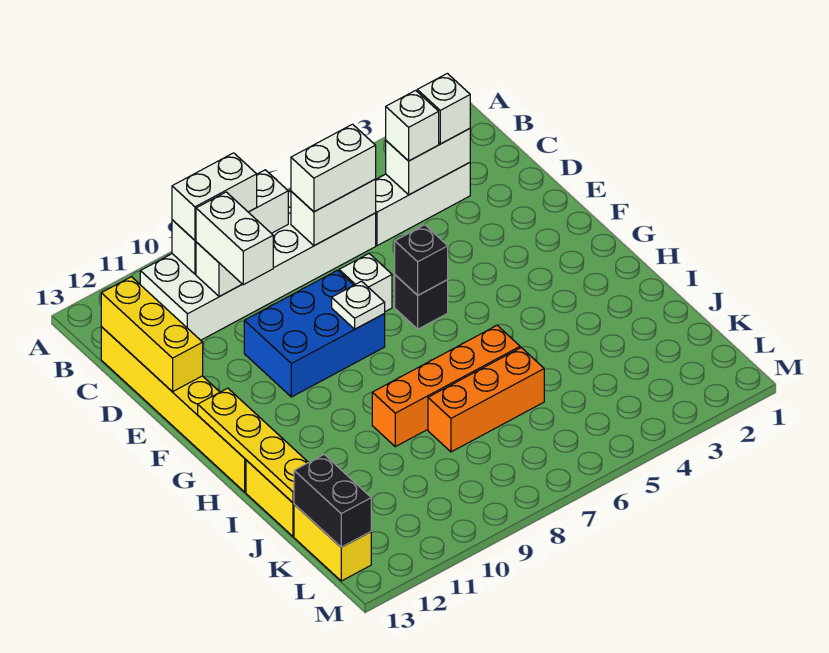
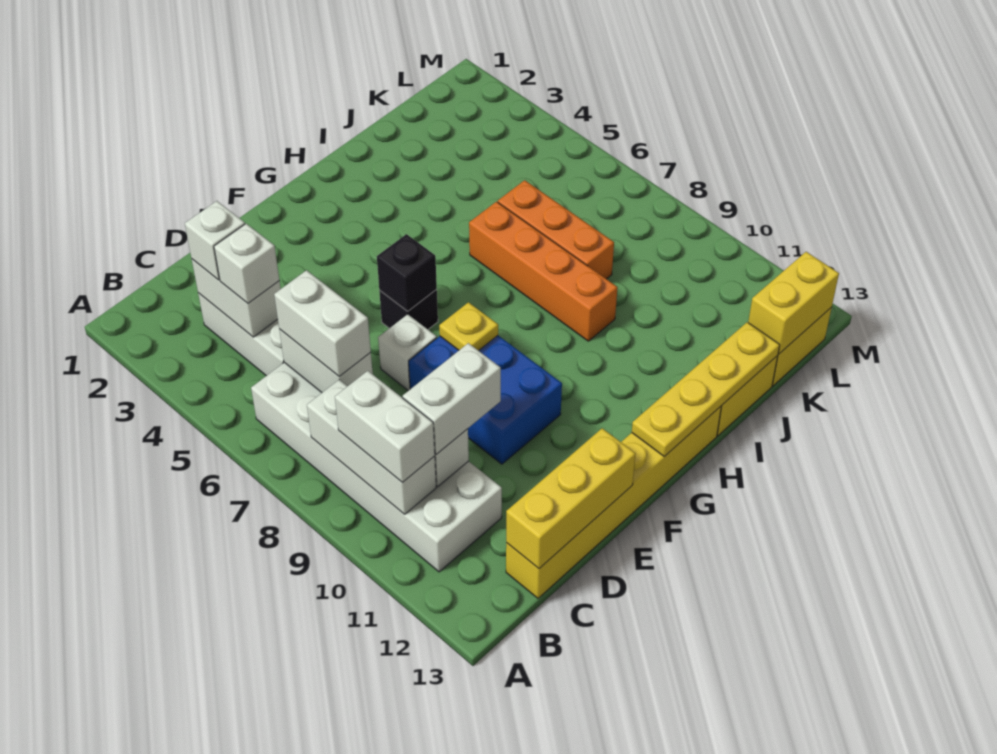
white plate F8 level 2 -> yellow plate F8 level 2
black brick K13:L13 level 2 -> yellow brick K13:L13 level 2

